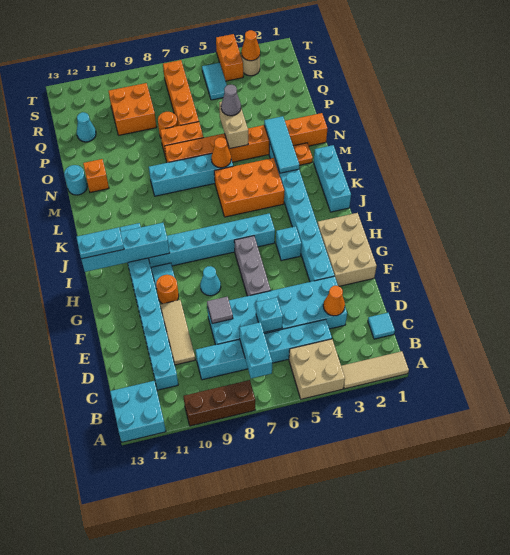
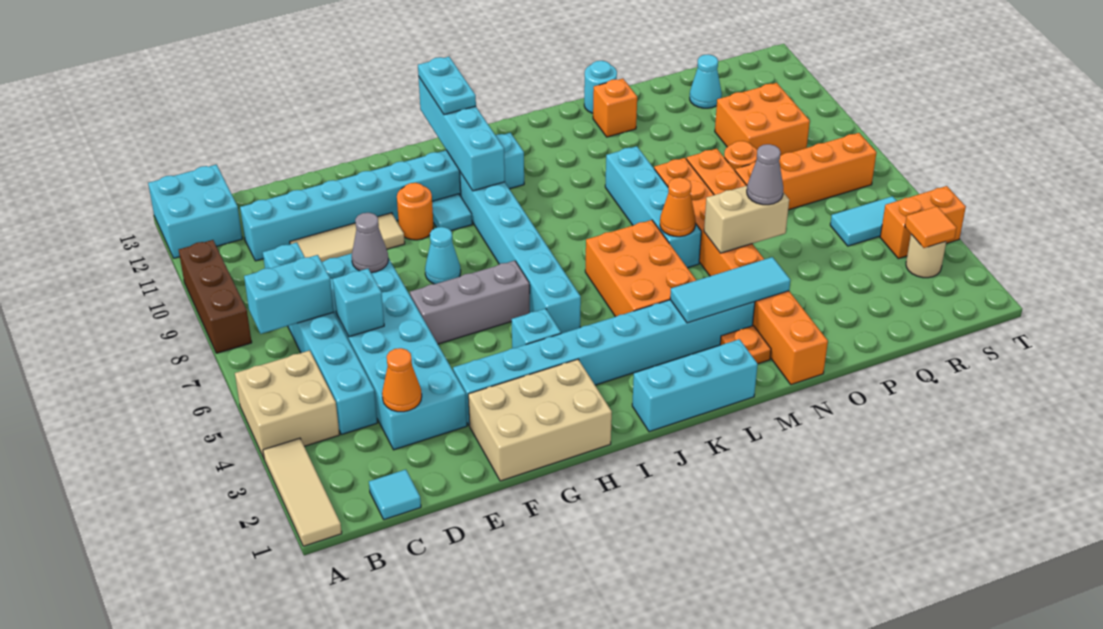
grey tile E8 level 2 -> grey cone E8 level 2
orange cone S3 level 2 -> orange tile S3 level 2

